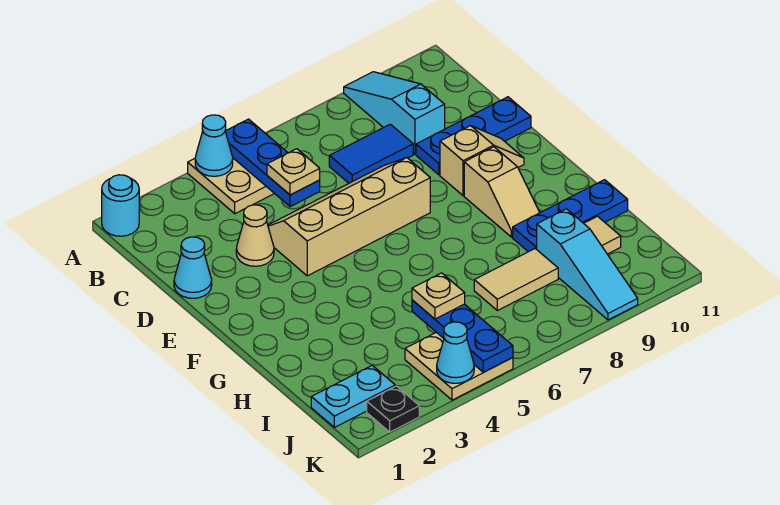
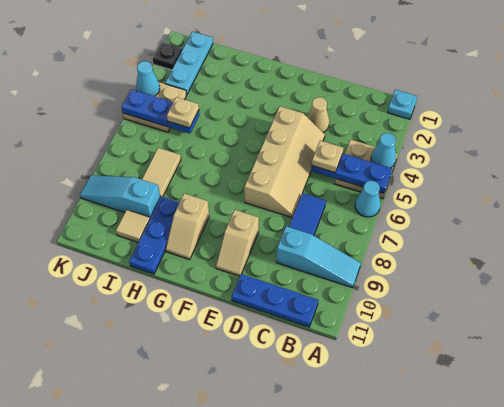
cyan round brick A1 level 1 -> cyan plate A1 level 1
cyan cone D1 level 1 -> cyan cone A6 level 1
blue plate D9:D11 level 1 -> blue plate B11:D11 level 1
tan slope F9:G9 level 1 top F -> tan slope G9:G10 level 1 top 9
cyan plate J1:J2 level 1 -> cyan plate J1:J3 level 1

